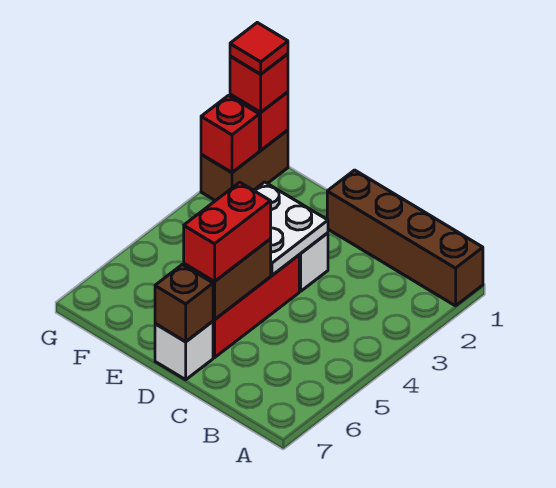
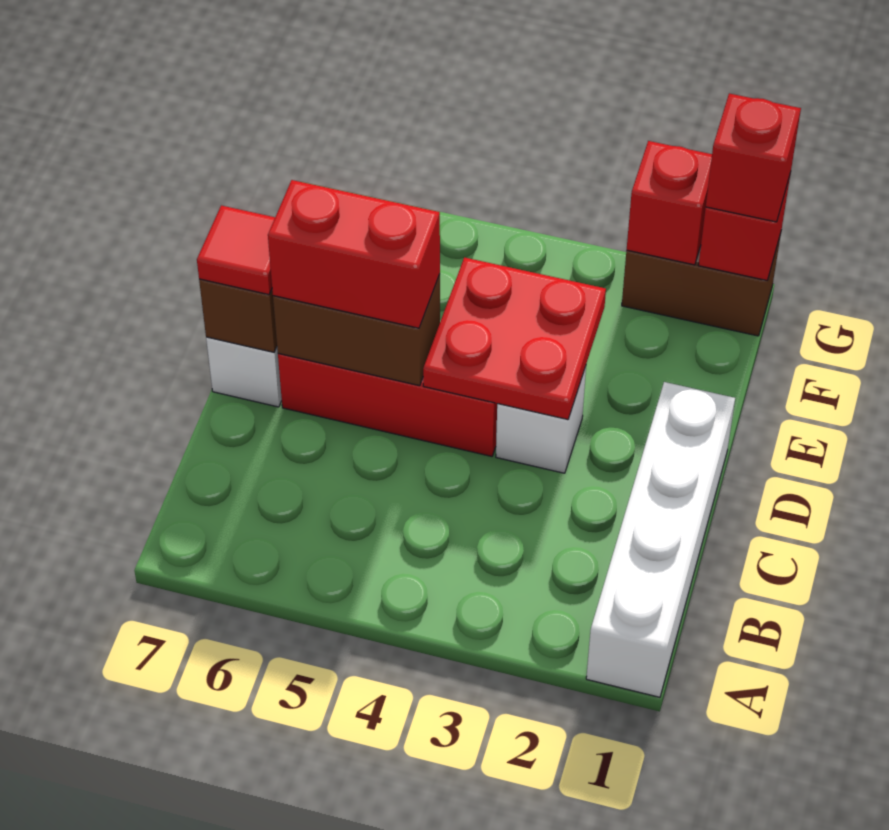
brown brick A1:D1 level 1 -> white brick A1:D1 level 1
white plate D3:E4 level 2 -> red plate D3:E4 level 2
red tile G1 level 4 -> red tile D7 level 3

